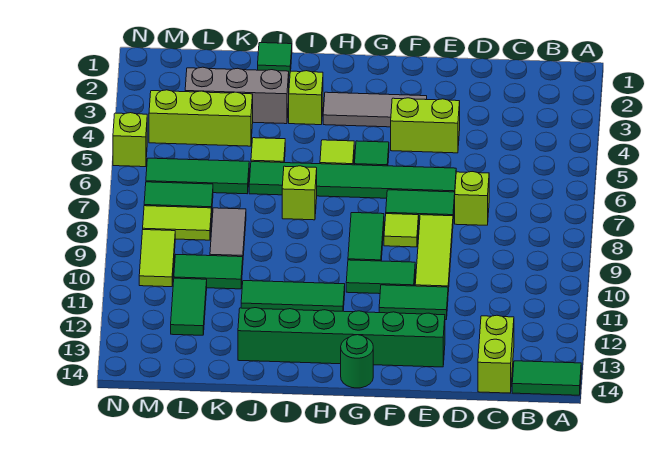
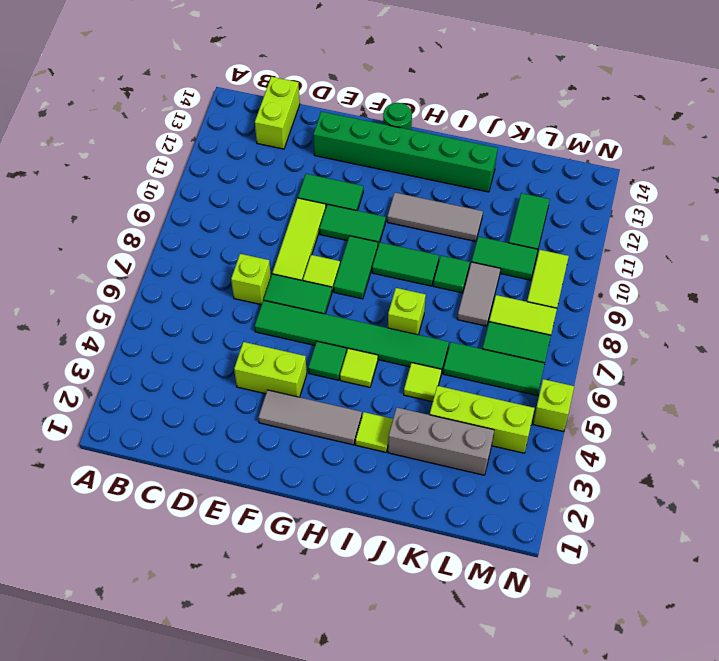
green tile A14:B14 level 1 -> green tile H9:I9 level 1
green tile H11:J11 level 1 -> grey tile H11:J11 level 1
lime brick I3 level 1 -> lime tile I3 level 1
green tile J1 level 1 -> green tile J9 level 1

